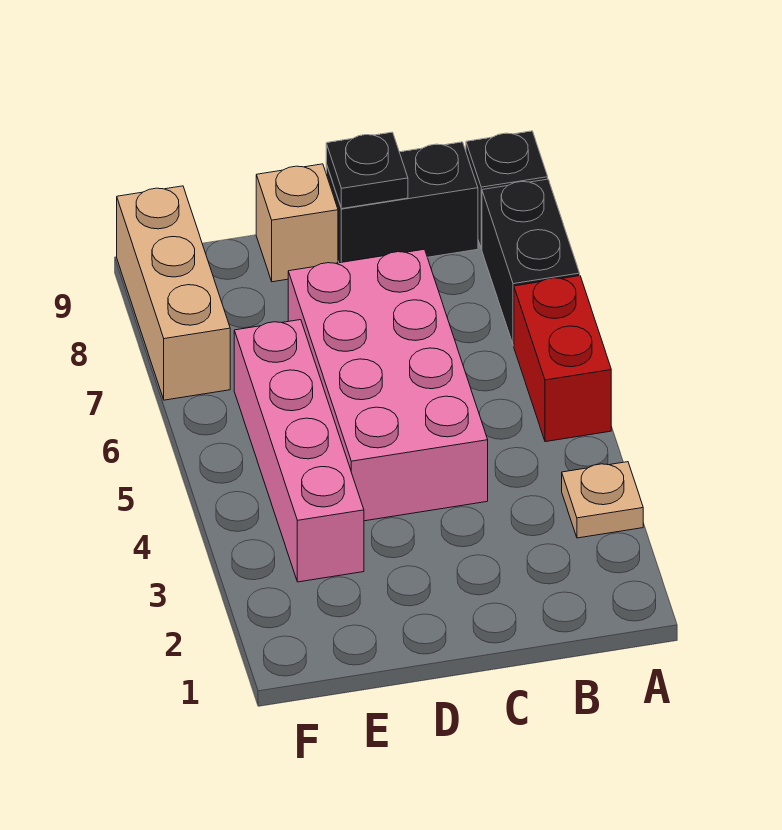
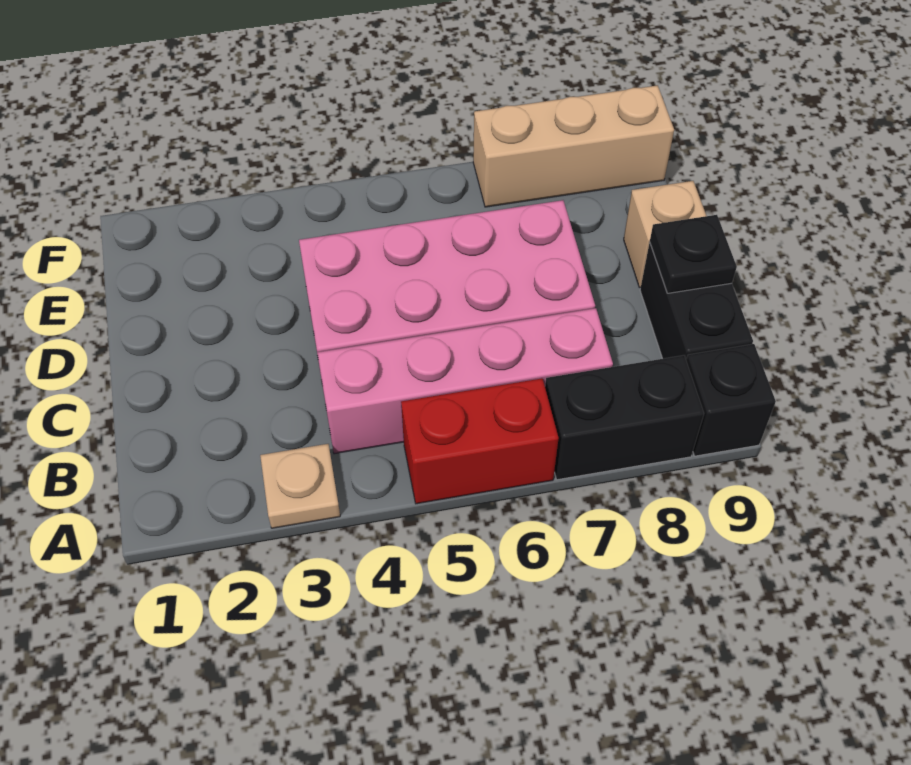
pink brick E3:E6 level 1 -> pink brick B4:B7 level 1

